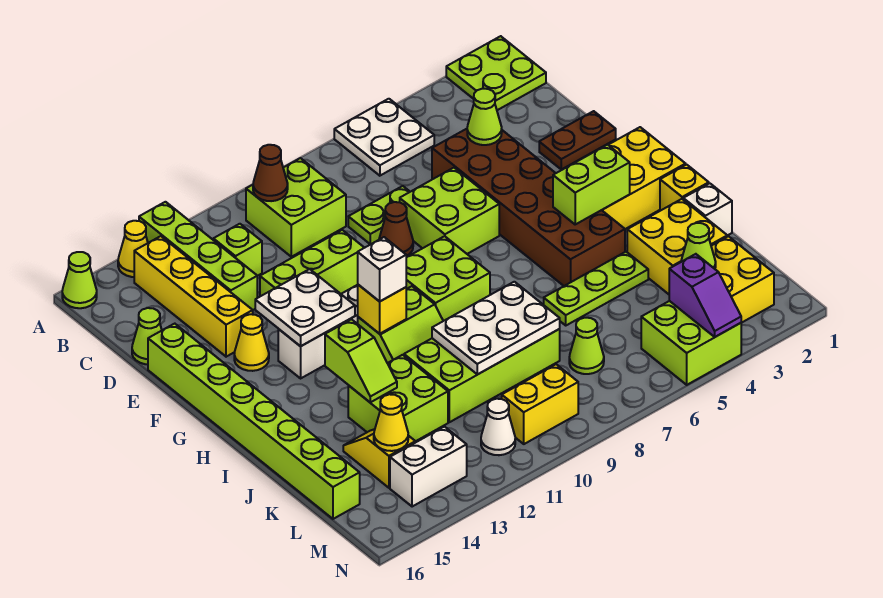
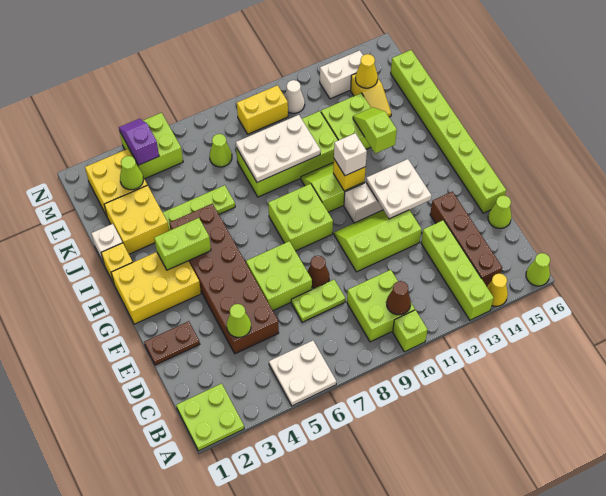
yellow brick B14:E14 level 1 -> brown brick B14:E14 level 1
lime brick C12 level 1 -> lime brick A10 level 1
yellow cone F14 level 1 -> none

